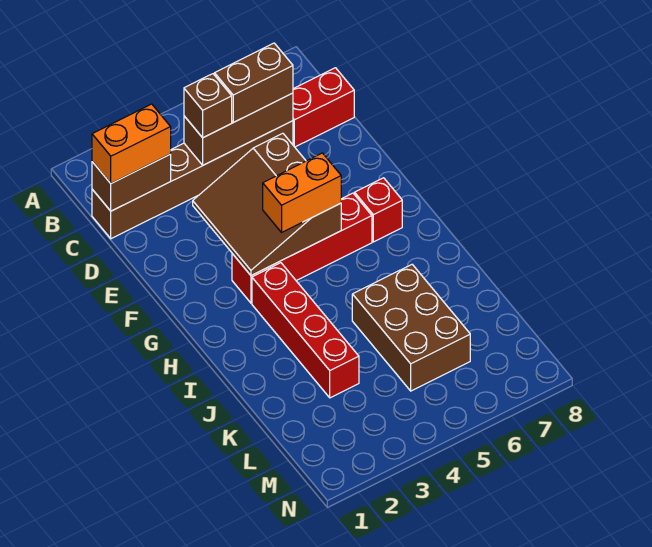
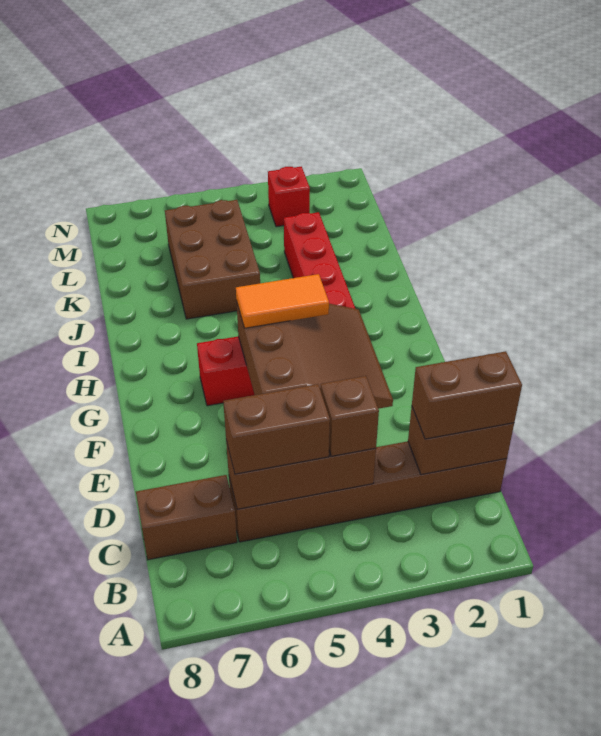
orange brick C1:C2 level 3 -> brown brick C1:C2 level 3
red brick C7:C8 level 1 -> brown brick C7:C8 level 1
orange brick G4:G5 level 3 -> orange tile G4:G5 level 3
red brick G7 level 1 -> red brick M3 level 1

